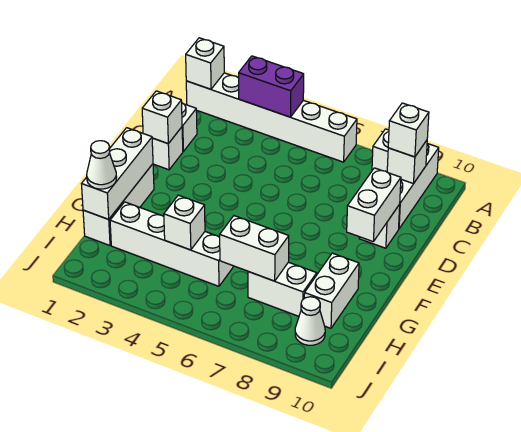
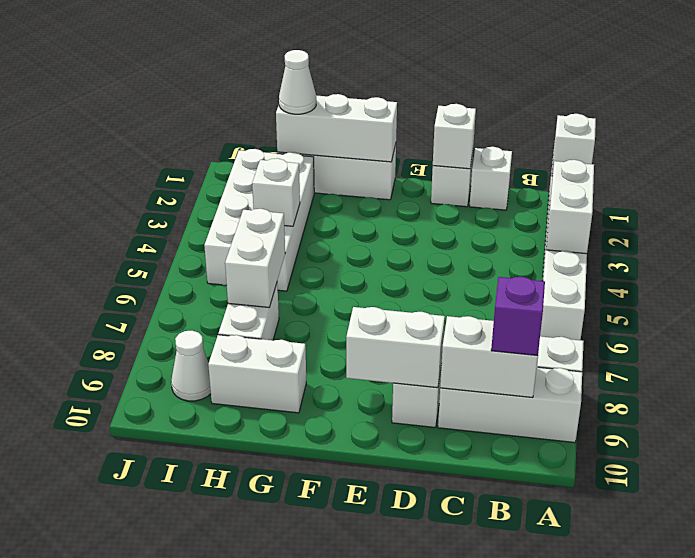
purple brick A3:A4 level 2 -> white brick A3:A4 level 2
white brick B9 level 2 -> white brick B9:C9 level 2
white brick B9 level 3 -> purple brick B9 level 3
white brick H2:H5 level 1 -> white brick H2:I5 level 1

